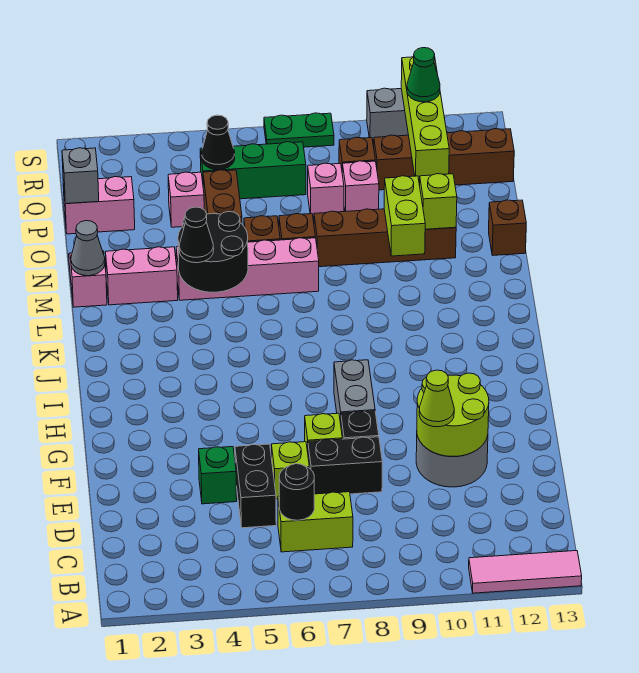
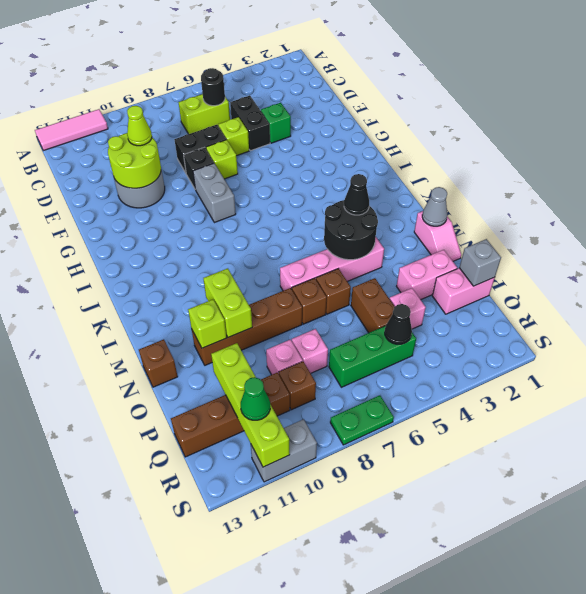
pink brick M2:M3 level 1 -> pink brick O2:O3 level 1

